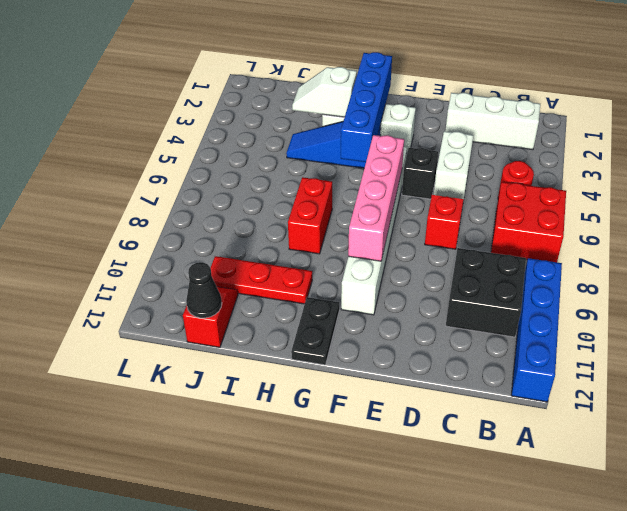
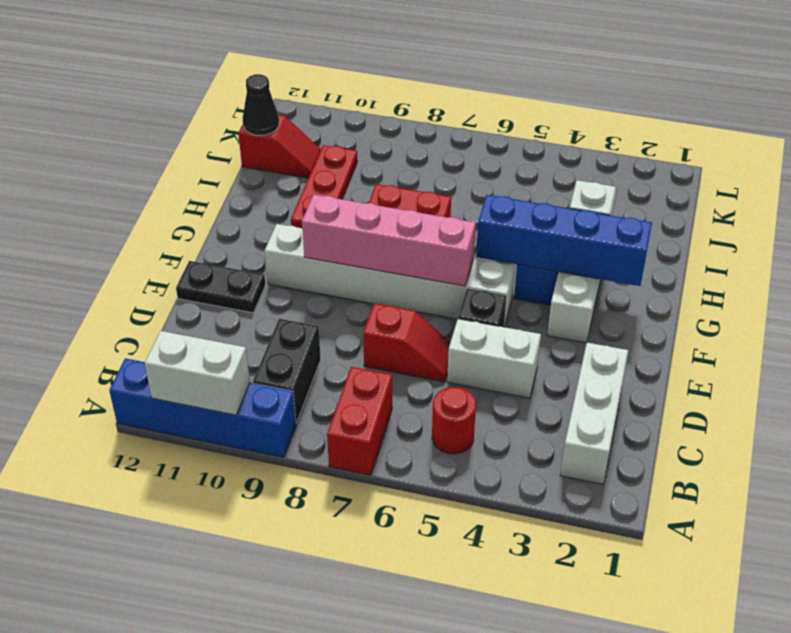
red brick A6:B7 level 1 -> red brick A7:B7 level 1
none -> white brick A10:A11 level 2
black brick B9:C10 level 1 -> black brick B9:C9 level 1
black plate G11:G12 level 1 -> black plate E11:E12 level 1

